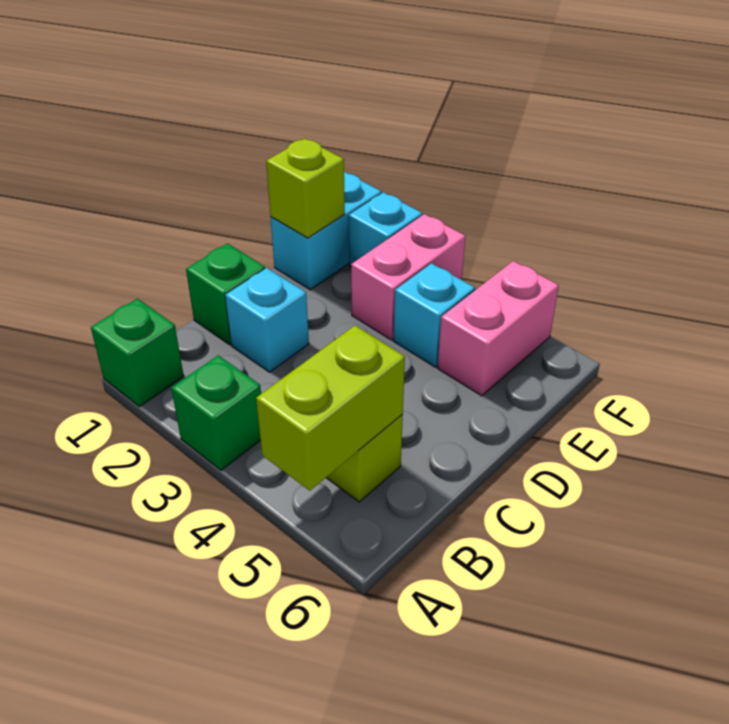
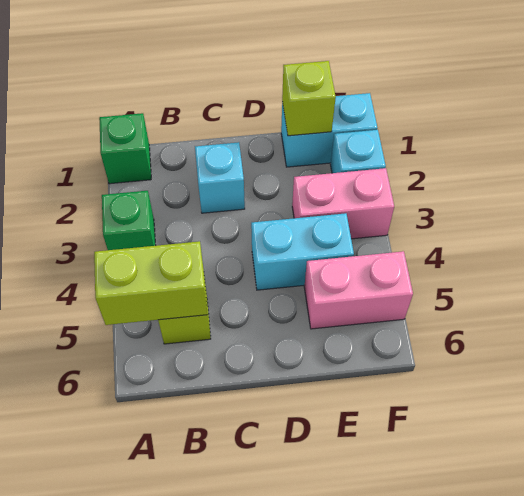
green brick C1 level 1 -> none
cyan brick E4 level 1 -> cyan brick D4:E4 level 1

